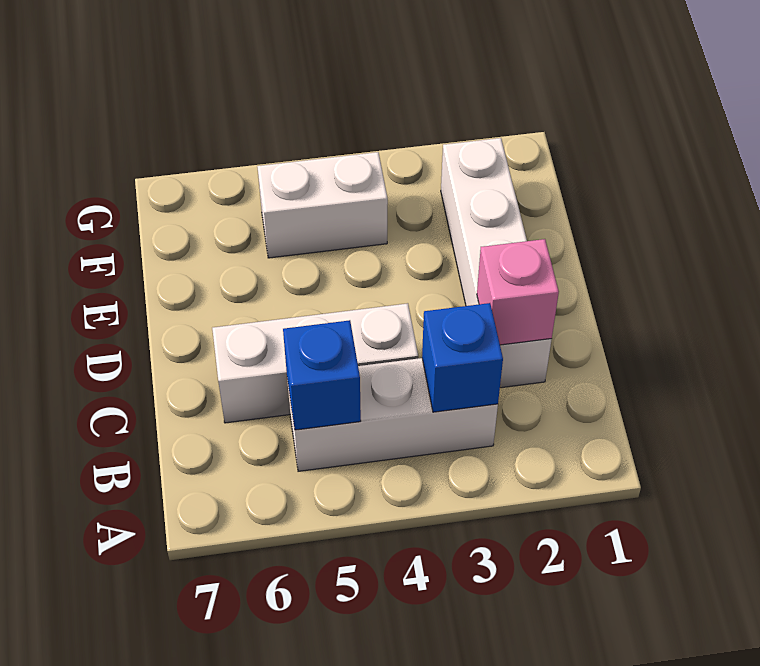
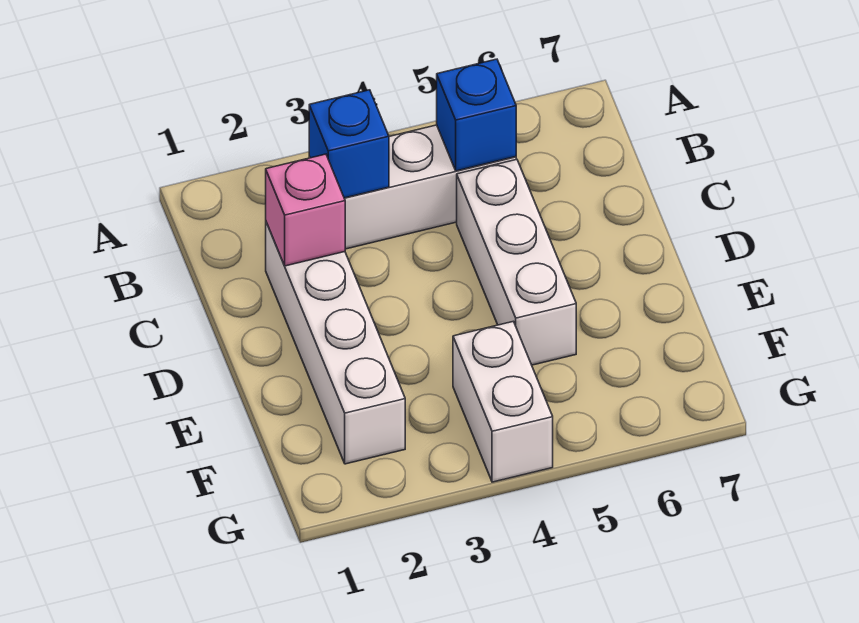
white brick C4:C6 level 1 -> white brick C5:E5 level 1
white brick F4:F5 level 1 -> white brick F4:G4 level 1

